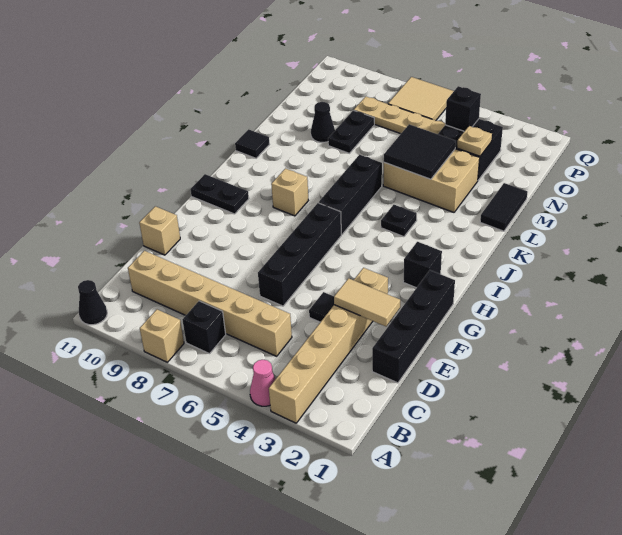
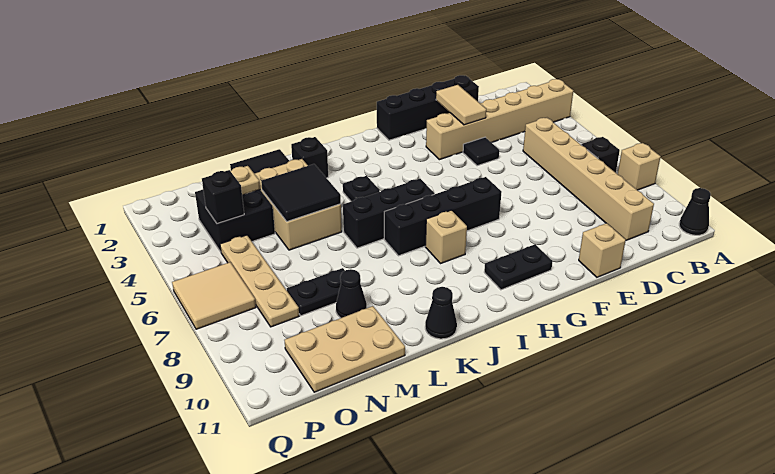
pink cone A4 level 1 -> none
black brick E6:H6 level 1 -> black brick G7:J7 level 1
black brick H2 level 1 -> black brick K2 level 1
black plate H10:H11 level 1 -> black plate G10:H10 level 1
black tile K11 level 1 -> black cone K11 level 1
none -> tan plate M10:O11 level 1

